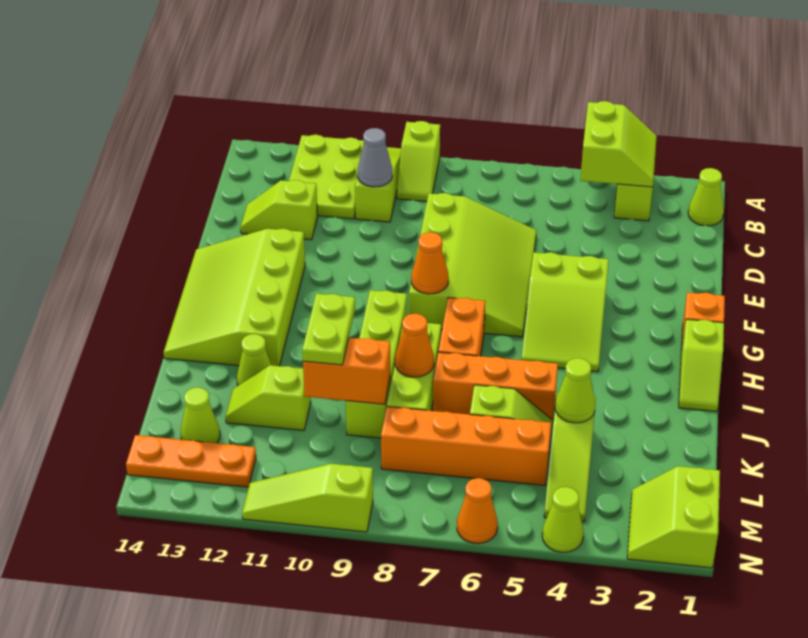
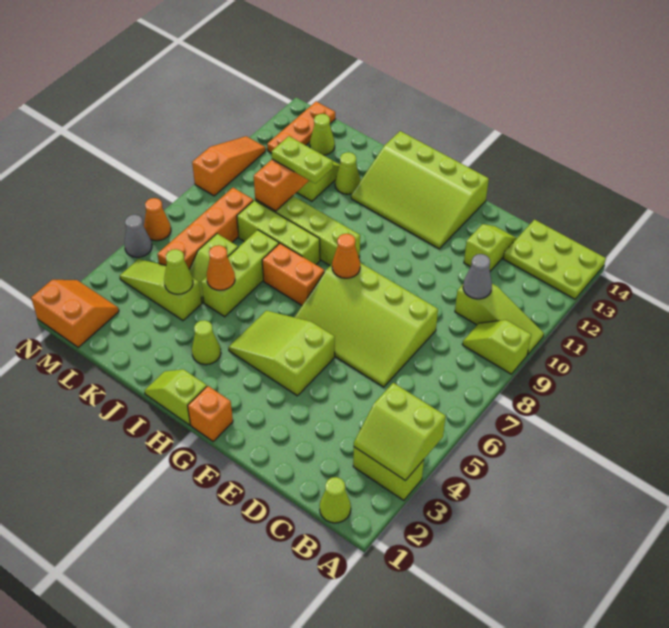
lime plate A11:C12 level 1 -> lime plate A13:C14 level 1
lime slope F12:I14 level 1 top 12 -> lime slope F12:I14 level 1 top 14
orange brick J5:J7 level 1 -> lime brick J5:J7 level 1
orange cone J8 level 2 -> orange cone J5 level 2
lime slope M1:N2 level 1 top 1 -> orange slope M1:N2 level 1 top 1
lime cone N4 level 1 -> lime cone I3 level 1
none -> grey cone N5 level 1
lime slope N9:N11 level 1 top 9 -> orange slope N9:N11 level 1 top 9

